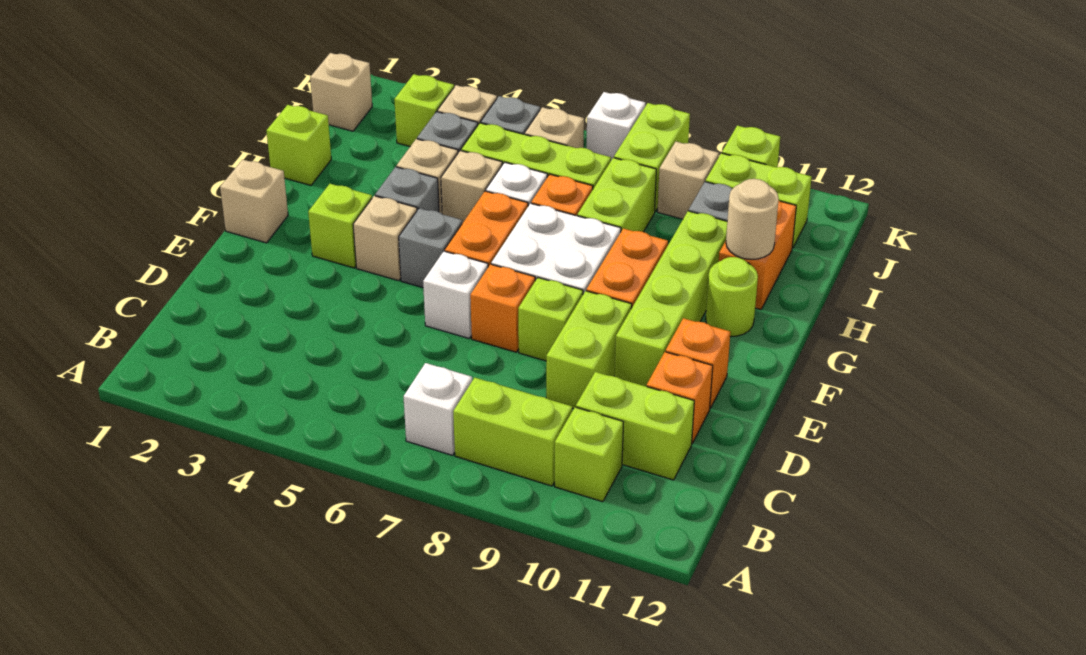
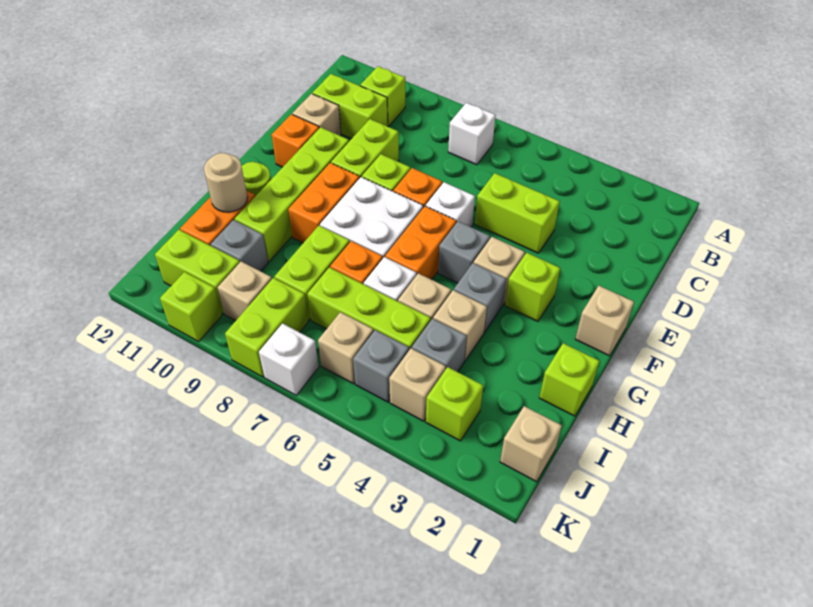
lime brick B8:B9 level 1 -> lime brick D4:D5 level 1
orange brick D11 level 1 -> tan brick D11 level 1

